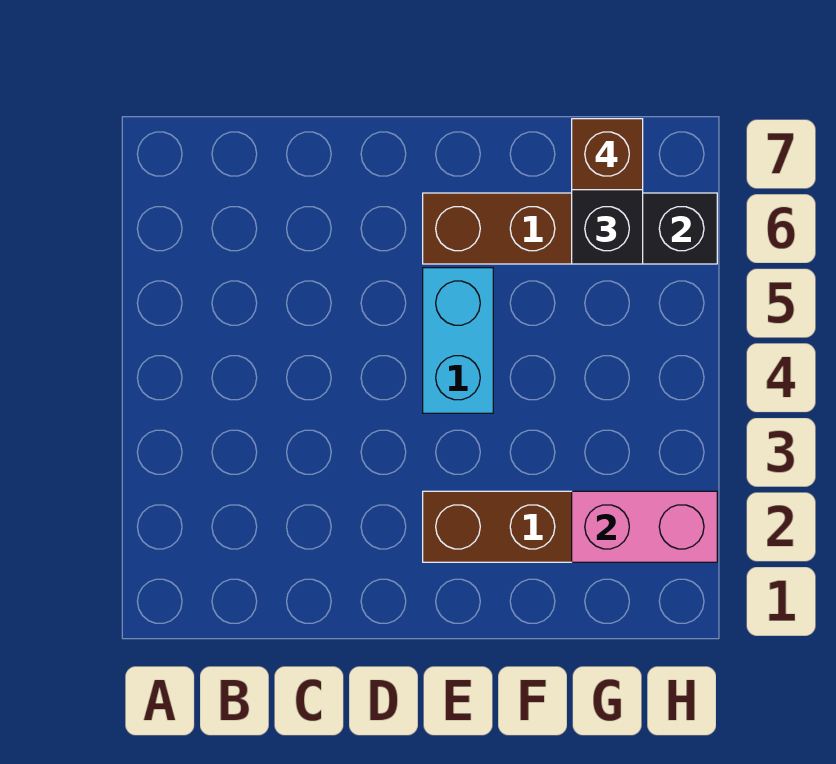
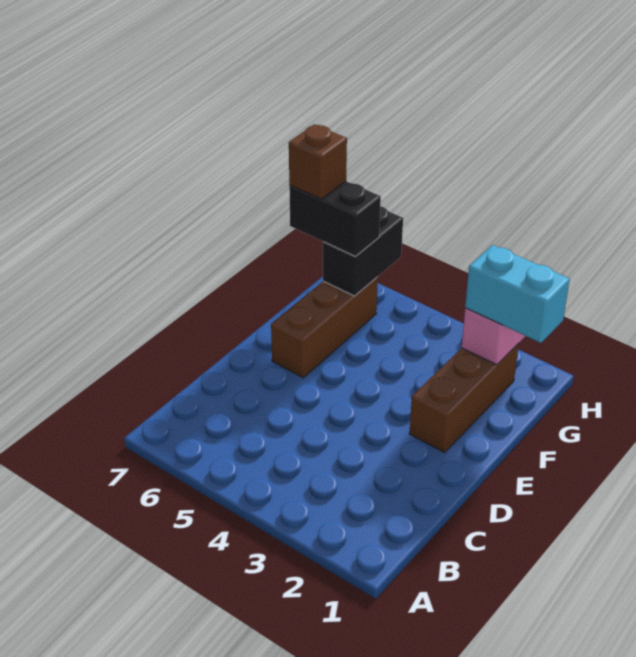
cyan brick E4:E5 level 1 -> cyan brick G1:G2 level 3

